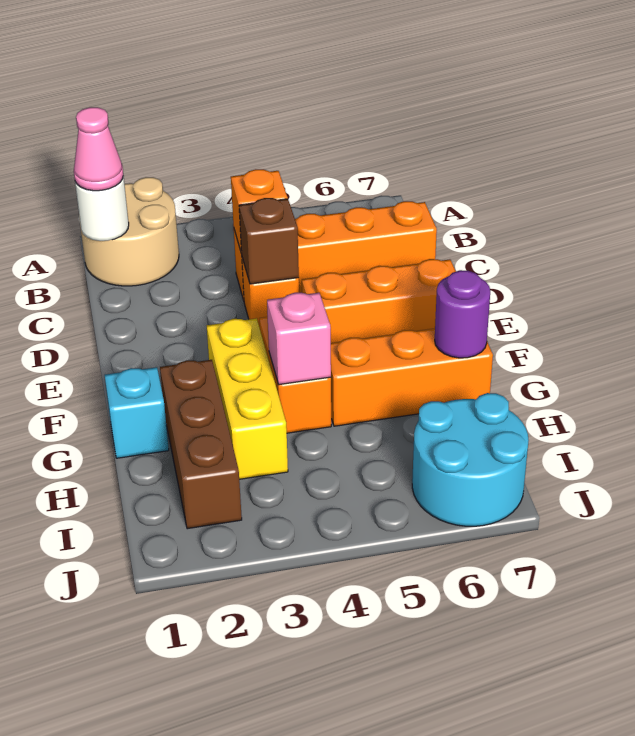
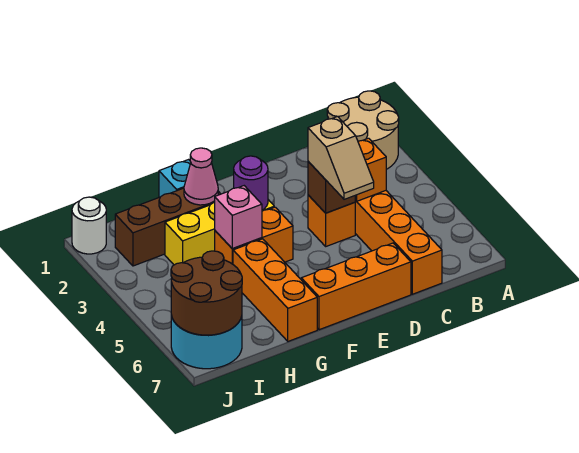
white round brick B1 level 2 -> white round brick J1 level 1
pink cone B1 level 3 -> pink cone G2 level 2
none -> tan slope D4:D5 level 3 top 4
orange brick E5:E7 level 1 -> orange brick D7:F7 level 1
purple round brick G7 level 2 -> purple round brick F3 level 2
none -> brown round brick I6:J7 level 2

